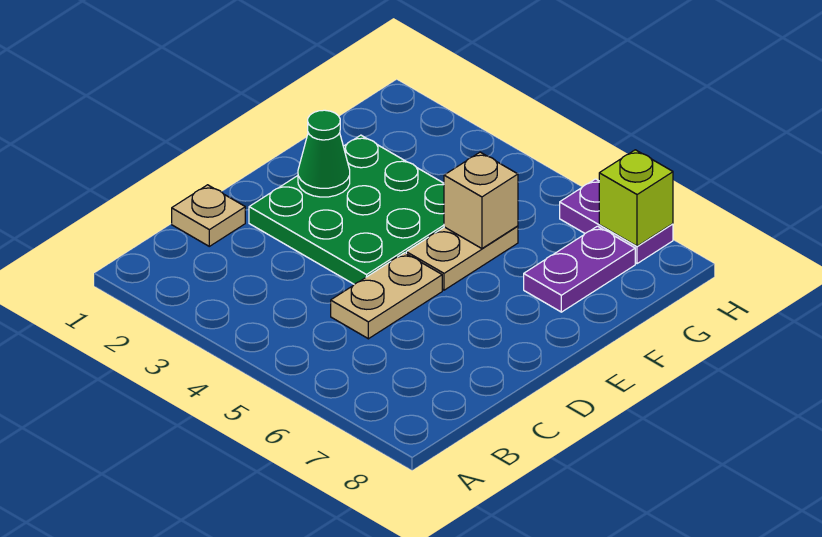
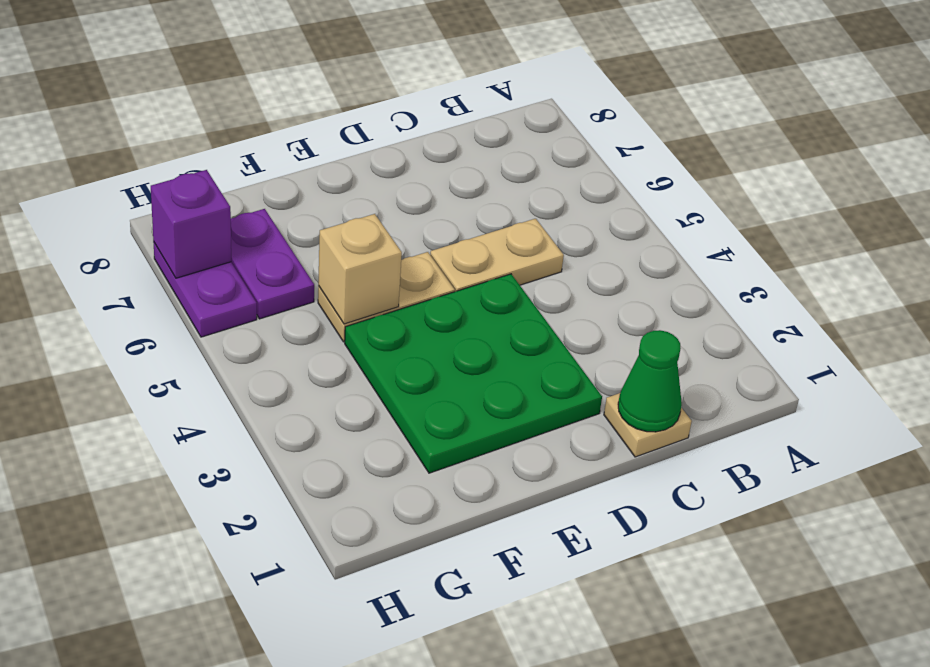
green cone E2 level 2 -> green cone C1 level 2
purple plate F7:G7 level 1 -> purple plate G6:G7 level 1
lime brick H7 level 2 -> purple brick H7 level 2

